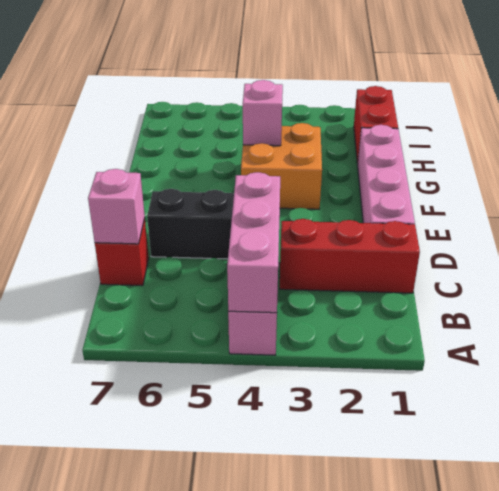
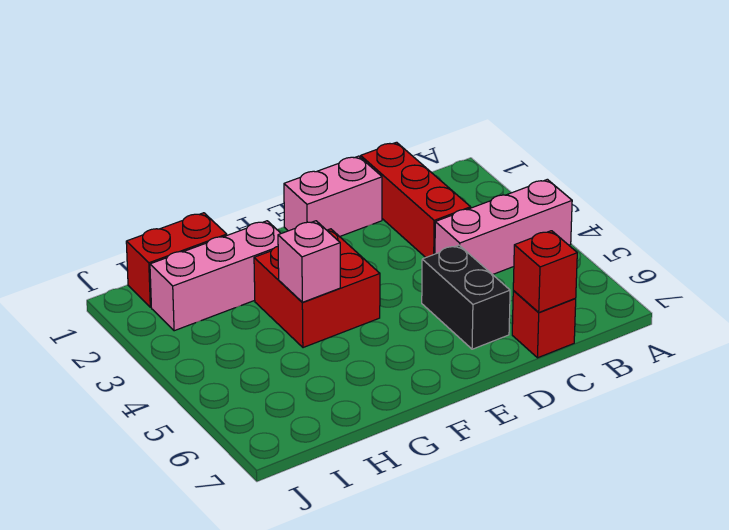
pink brick A4:C4 level 2 -> pink brick G2:I2 level 1
pink brick C7 level 2 -> red brick C7 level 2
pink brick D1:G1 level 1 -> pink brick D1:E1 level 1
orange brick F3:G4 level 1 -> red brick F3:G4 level 1

